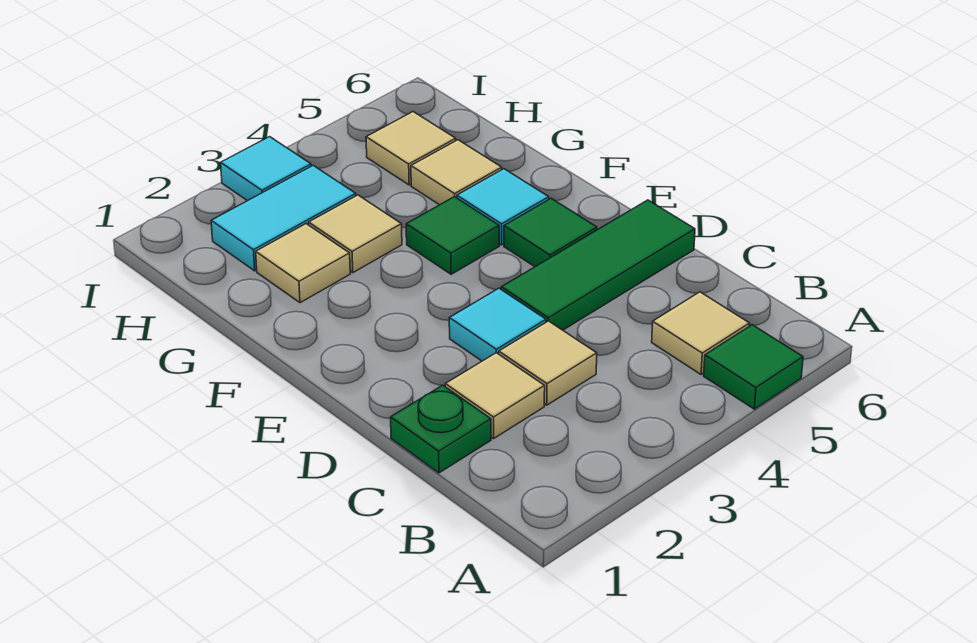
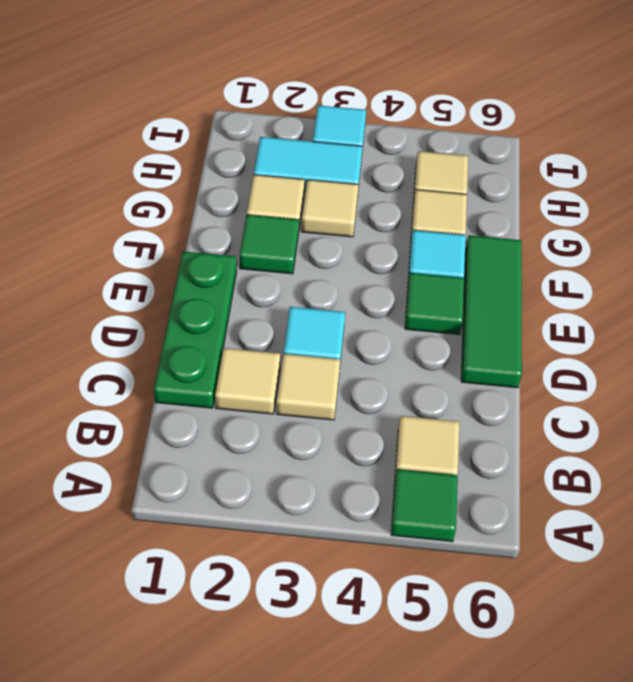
green plate C1 level 1 -> green plate C1:E1 level 1
green tile D4:D6 level 1 -> green tile D6:F6 level 1
green tile F4 level 1 -> green tile F2 level 1

